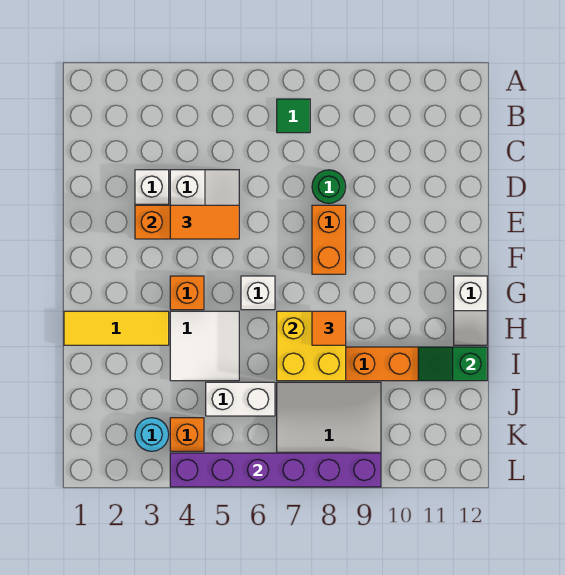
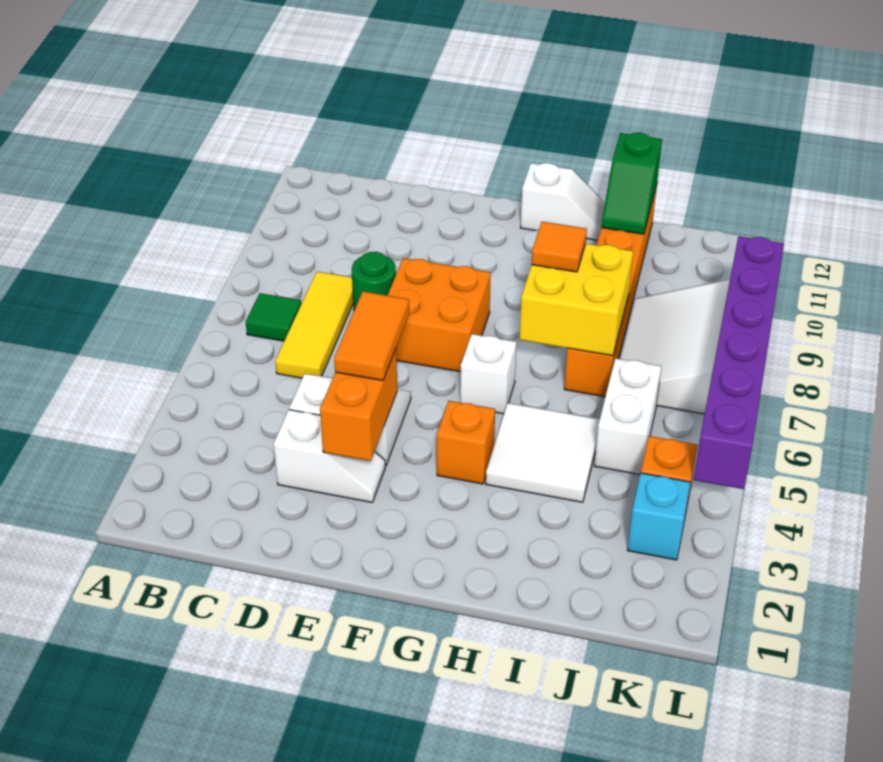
orange brick E8:F8 level 1 -> orange brick E7:F8 level 1
yellow tile H1:H3 level 1 -> yellow tile C6:C8 level 1
cyan round brick K3 level 1 -> cyan brick K3 level 1

